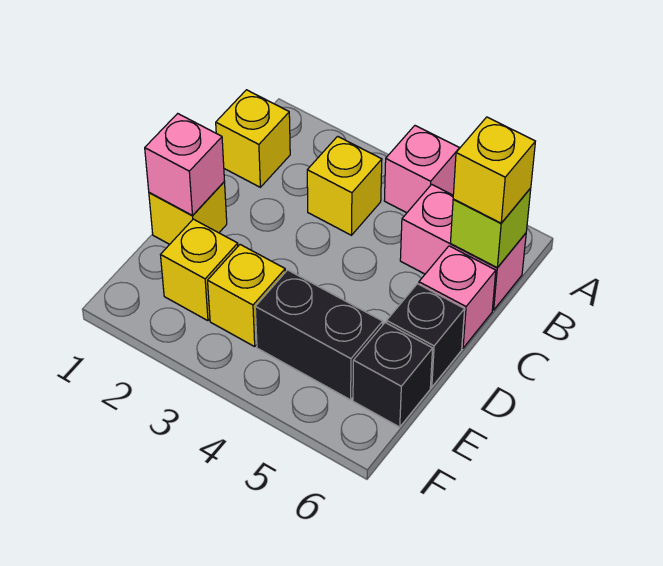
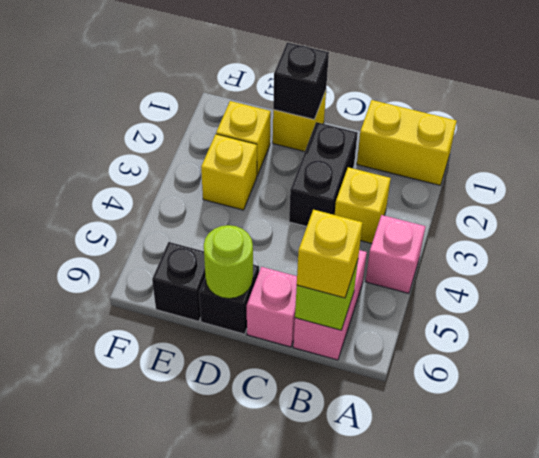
yellow brick B1 level 1 -> yellow brick A1:B1 level 1
pink brick D1 level 2 -> black brick D1 level 2
none -> lime round brick D6 level 2
black brick E4:E5 level 1 -> black brick C2:C3 level 1

